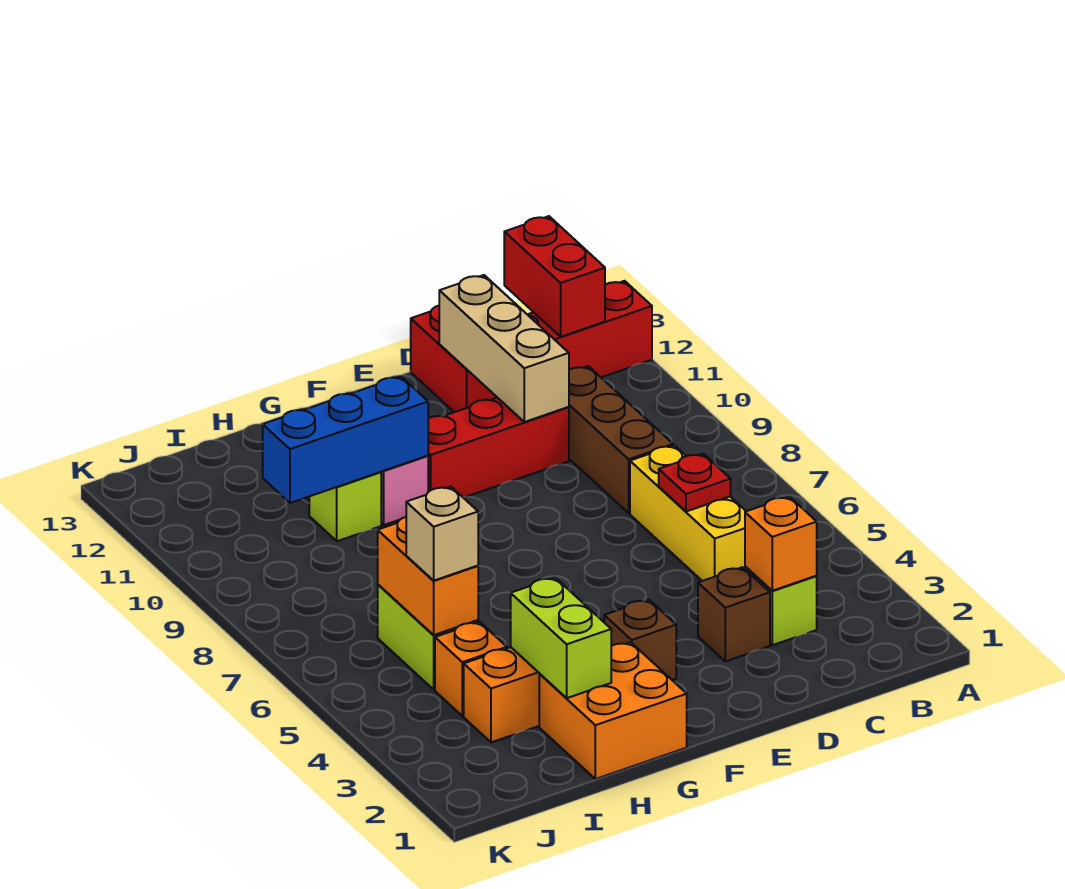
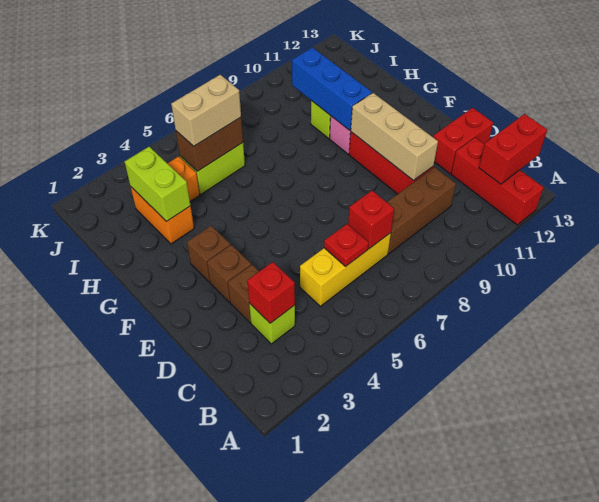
orange brick C3 level 2 -> red brick C3 level 2
none -> red brick C7 level 2
tan brick D10:D12 level 2 -> tan brick D10:F10 level 2
none -> brown brick E3 level 1
orange brick G1:H2 level 1 -> none
lime brick H2:H3 level 2 -> lime brick H3:I3 level 2
orange brick I5:I6 level 2 -> brown brick I5:I6 level 2
tan brick I5 level 3 -> tan brick I5:I6 level 3

